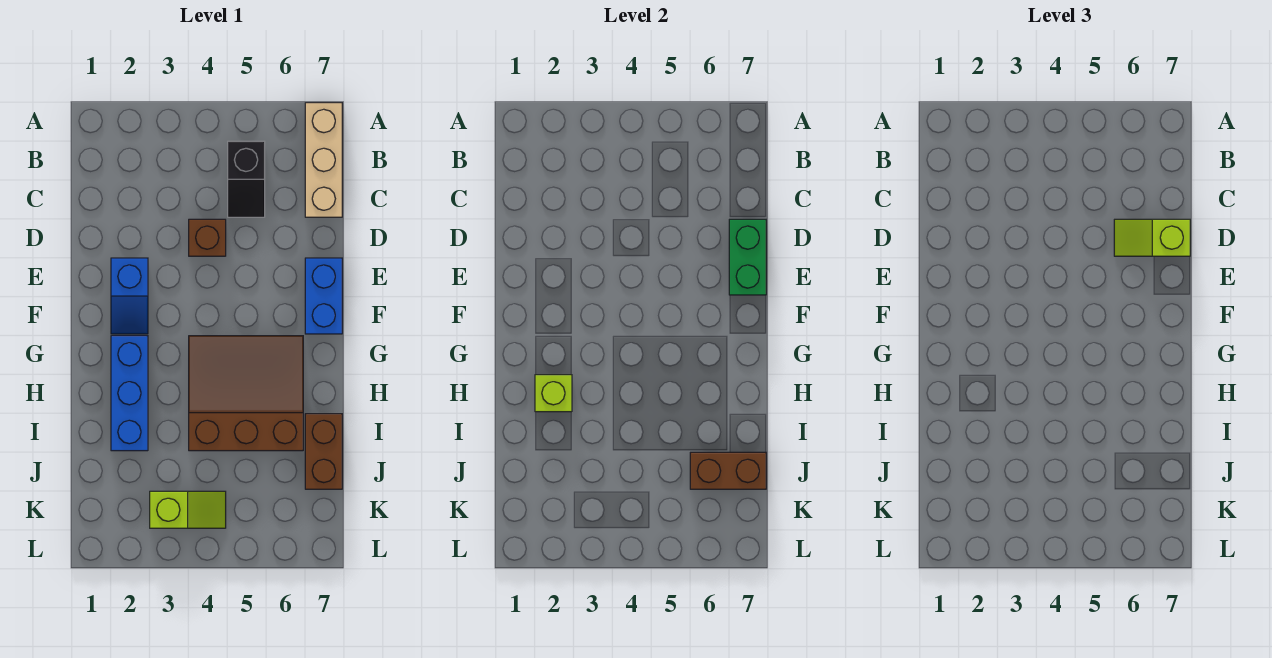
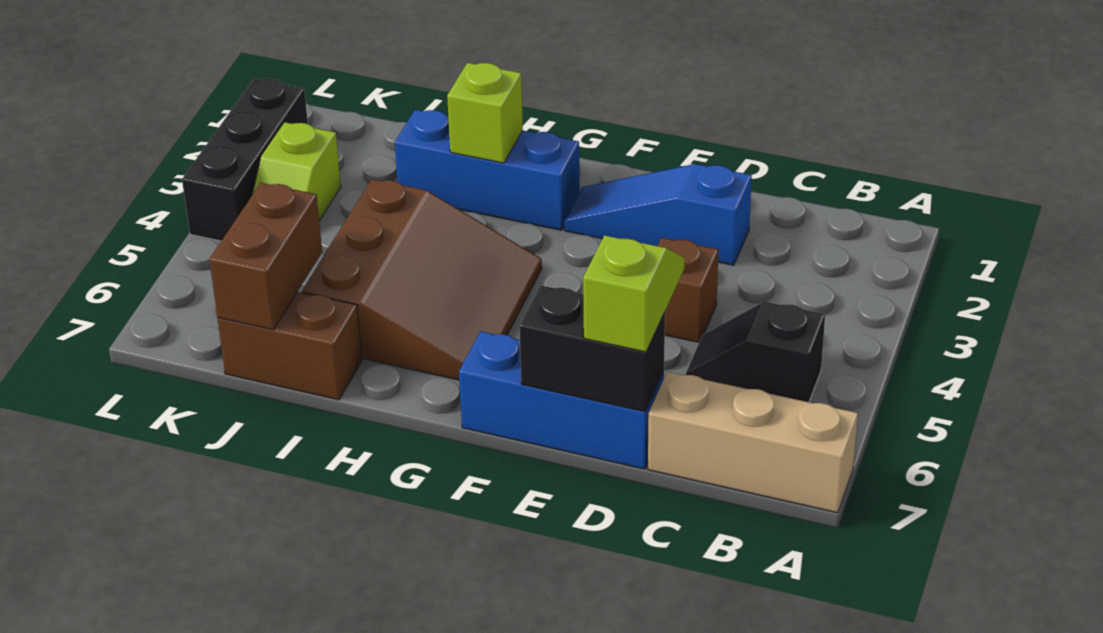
green brick D7:E7 level 2 -> black brick D7:E7 level 2
blue slope E2:F2 level 1 top E -> blue slope D2:F2 level 1 top D
blue brick E7:F7 level 1 -> blue brick D7:F7 level 1
none -> black brick L2:L4 level 1

